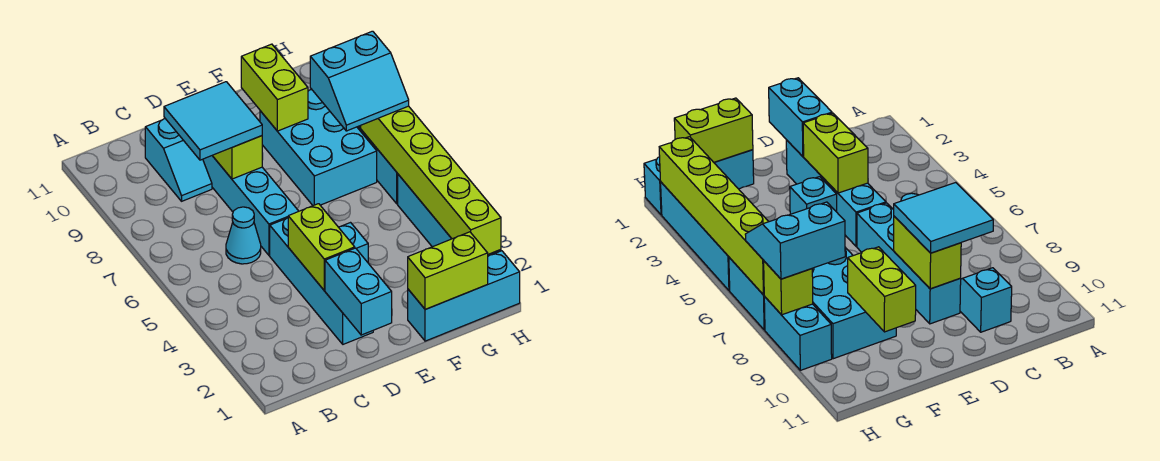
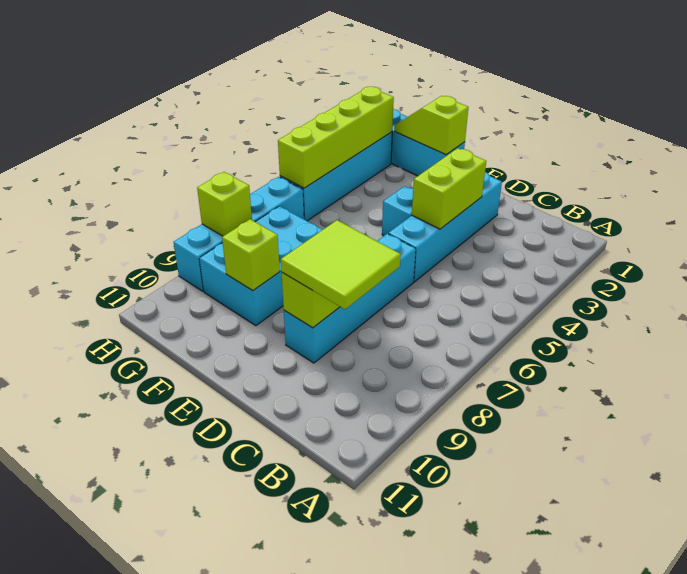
cyan cone C6 level 1 -> none
cyan tile C8:D9 level 3 -> lime tile C8:D9 level 3
cyan slope C9:C10 level 1 top 10 -> none
cyan brick D1:D2 level 2 -> none
lime brick F1:G1 level 2 -> lime slope F1:G1 level 2 top F
lime brick F9:F10 level 2 -> lime brick F9 level 2
cyan slope G7:H8 level 3 top 8 -> none
lime brick H2:H7 level 2 -> lime brick H2:H5 level 2

